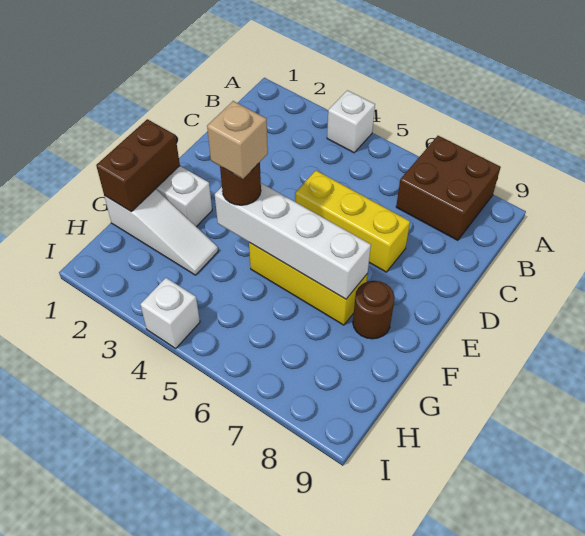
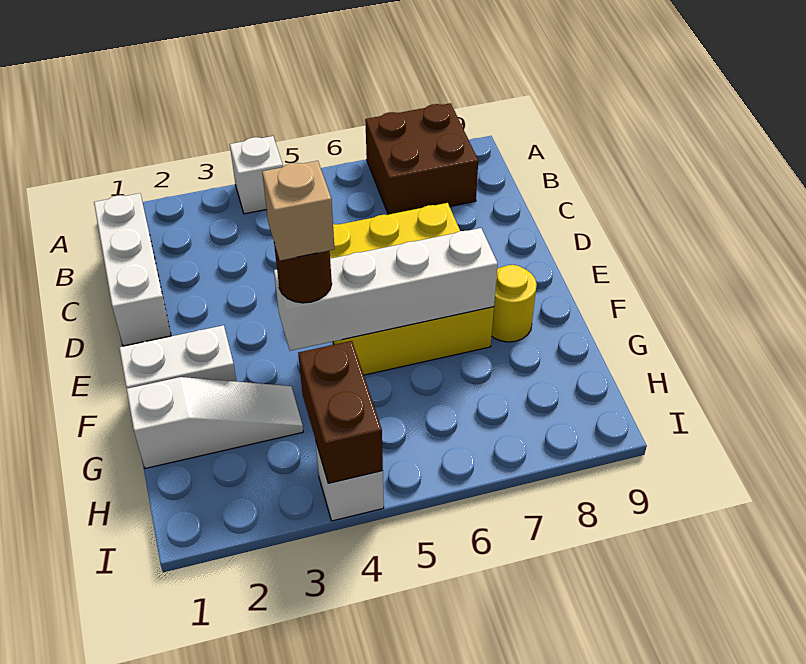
none -> white brick B1:D1 level 1
brown brick F1:G1 level 2 -> brown brick H4:I4 level 2
brown round brick F8 level 1 -> yellow round brick F8 level 1

